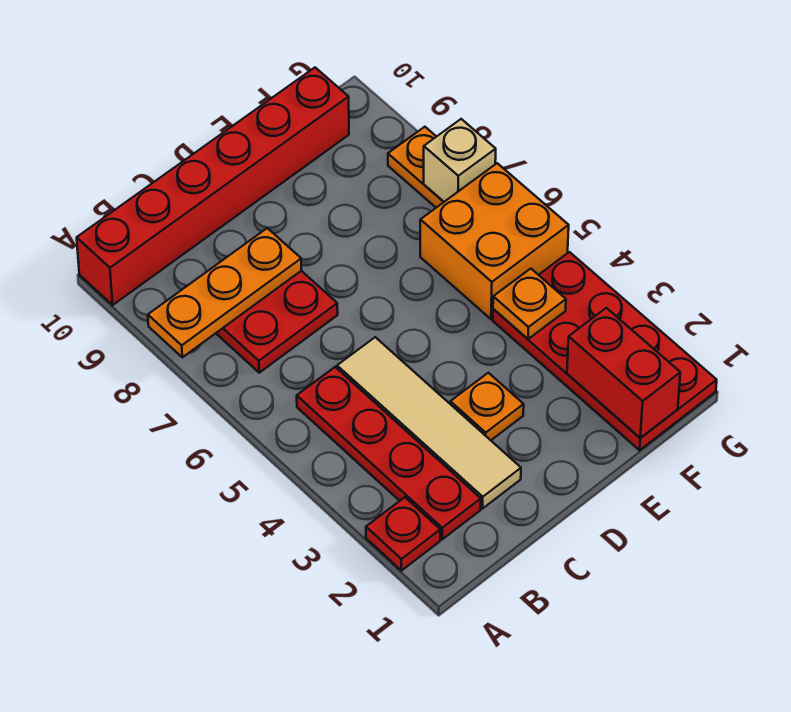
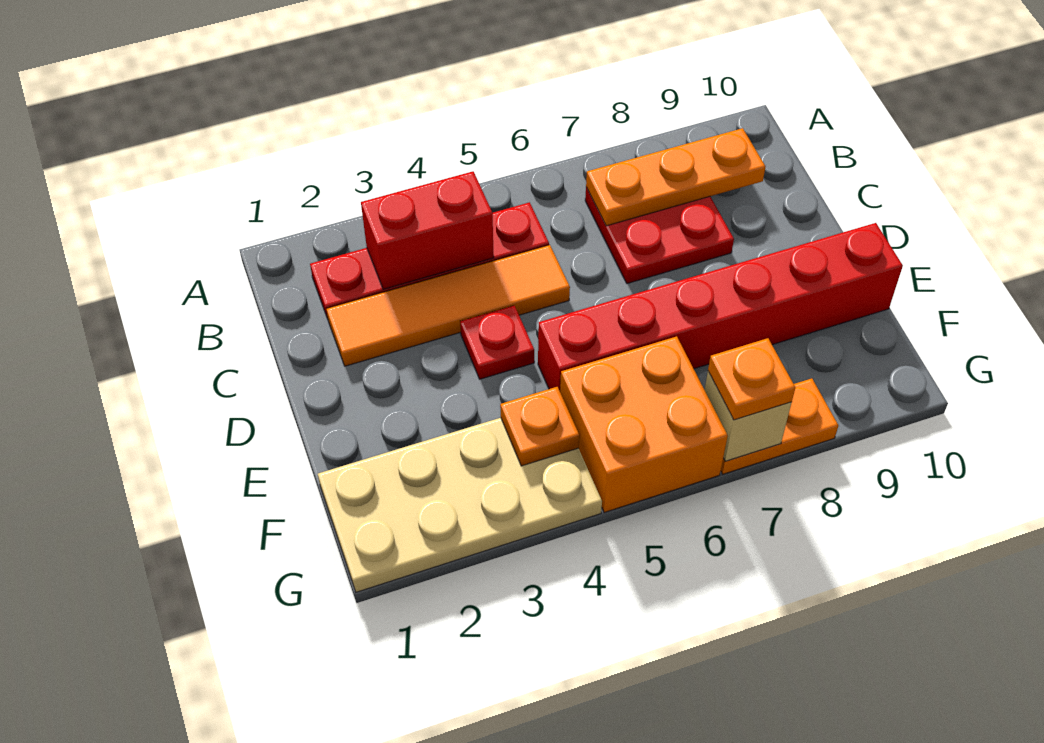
red plate A2 level 1 -> red plate D4 level 1
orange plate A8:C8 level 2 -> orange plate B7:B9 level 2
red brick A10:F10 level 1 -> red brick E5:E10 level 1
tan tile C2:C5 level 1 -> orange tile C2:C5 level 1
orange plate D3 level 1 -> orange plate G7 level 3
red plate F1:G4 level 1 -> tan plate F1:G4 level 1
red brick F1:F2 level 2 -> red brick B3:B4 level 2

